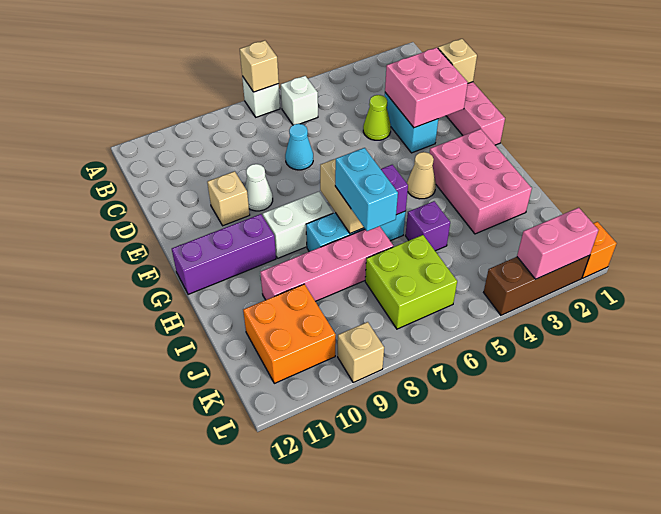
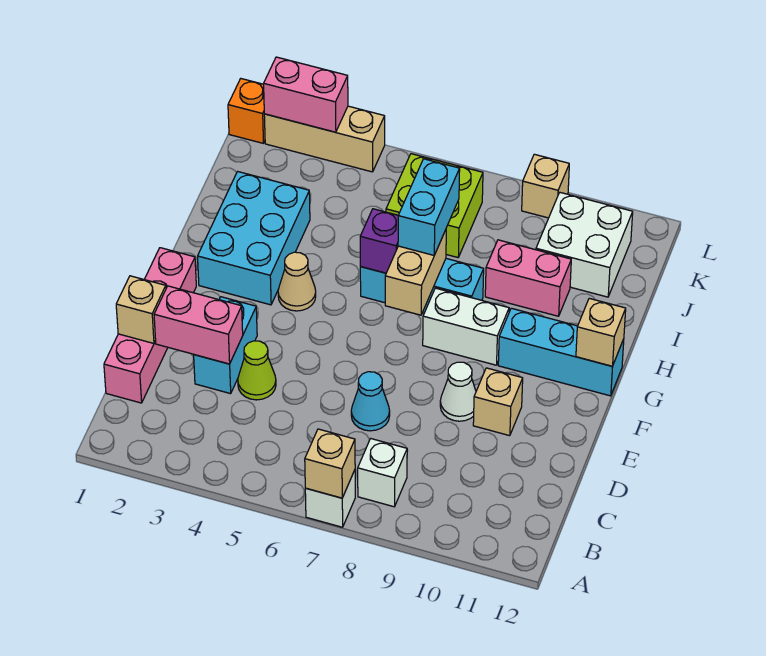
white brick B6 level 1 -> white brick B8 level 1
pink brick D2:E3 level 2 -> pink brick D2:D3 level 2
pink brick G2:I3 level 1 -> cyan brick G2:I3 level 1
purple brick G10:G12 level 1 -> cyan brick G10:G12 level 1
none -> tan brick G12 level 2
purple brick I5 level 1 -> none
pink brick I7:I10 level 1 -> pink brick I9:I10 level 1
orange brick J10:K11 level 1 -> white brick J10:K11 level 1
brown brick L2:L4 level 1 -> tan brick L2:L4 level 1

